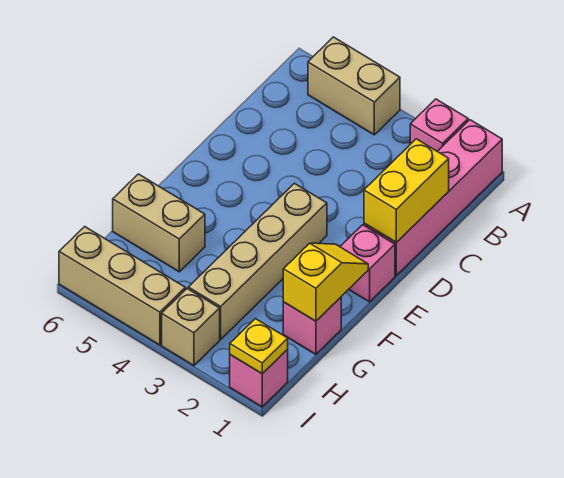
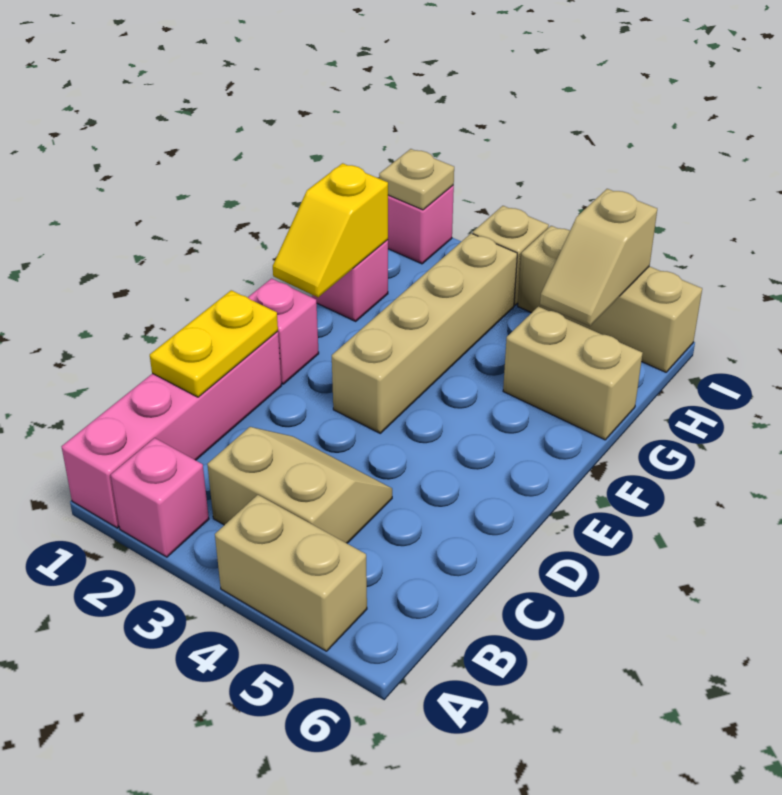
none -> tan slope B3:C4 level 1 top B
yellow brick C1:D1 level 2 -> yellow plate C1:D1 level 2
none -> tan slope H5:I5 level 2 top I
yellow plate I1 level 2 -> tan plate I1 level 2

